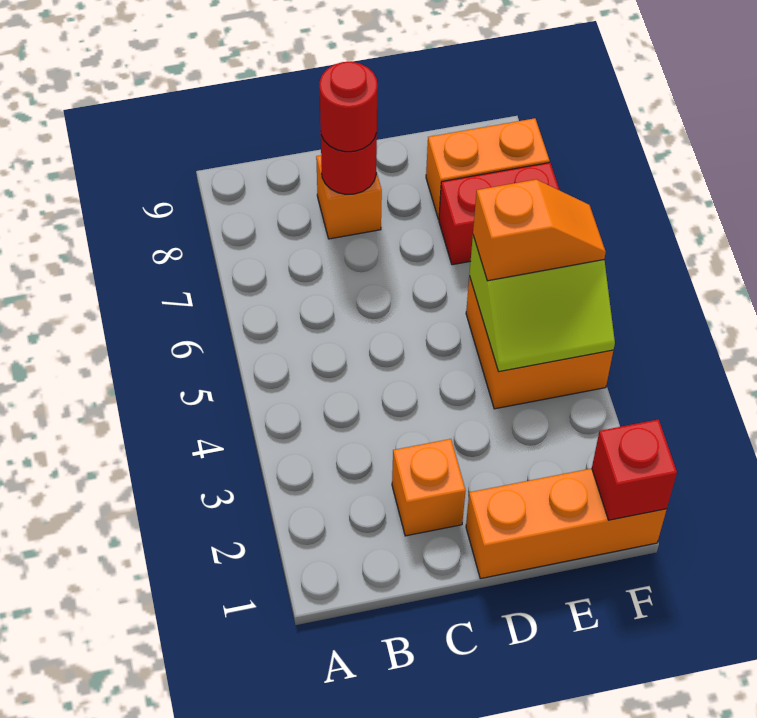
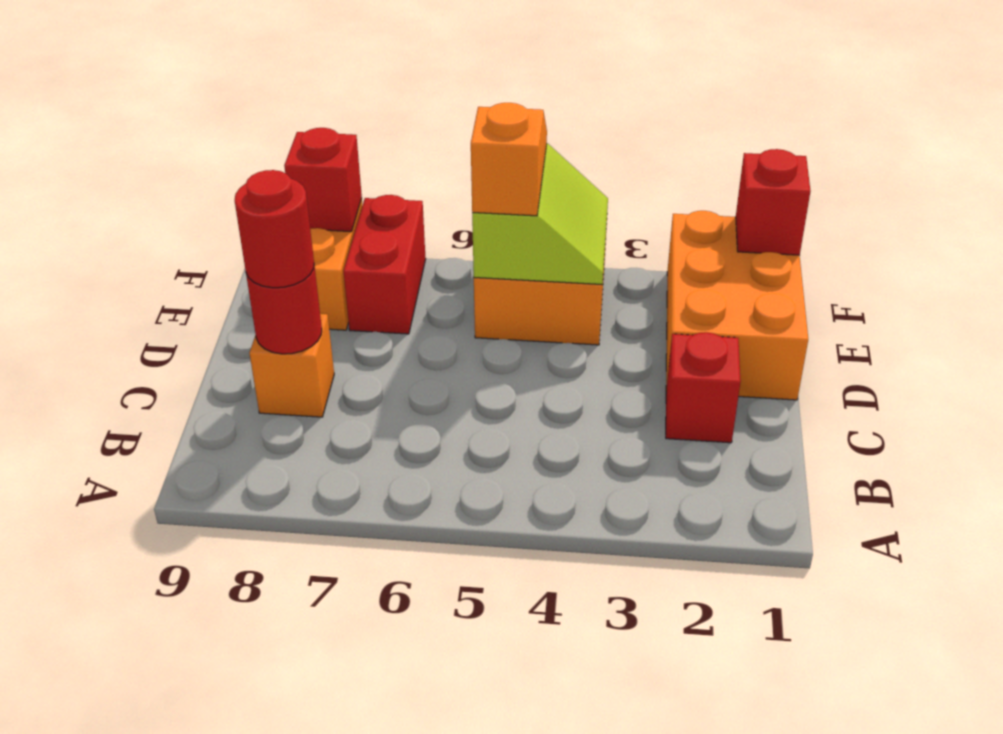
orange brick C2 level 1 -> red brick C2 level 1
orange brick D1:F1 level 1 -> orange brick D1:F2 level 1
none -> red brick F8 level 2

